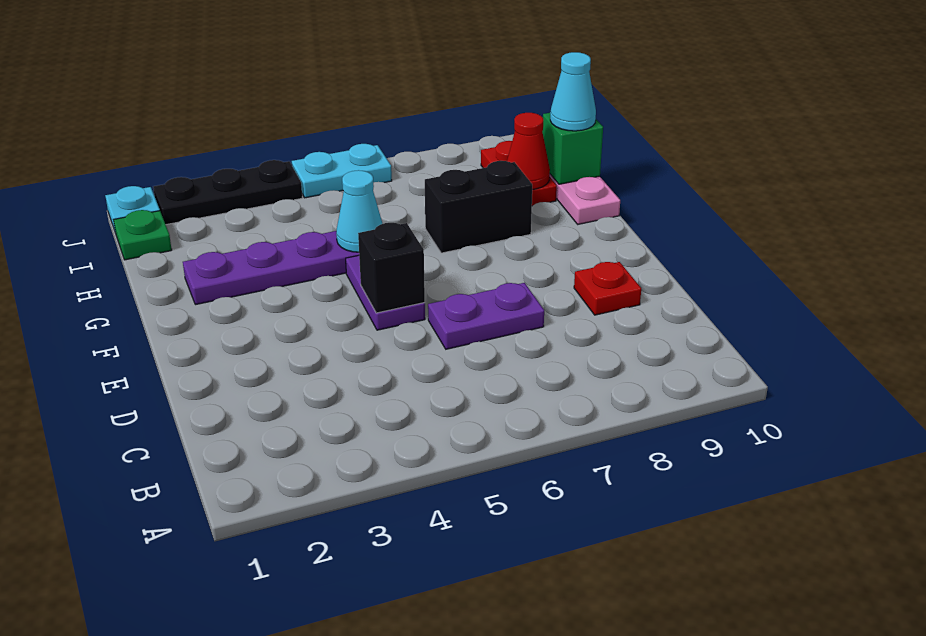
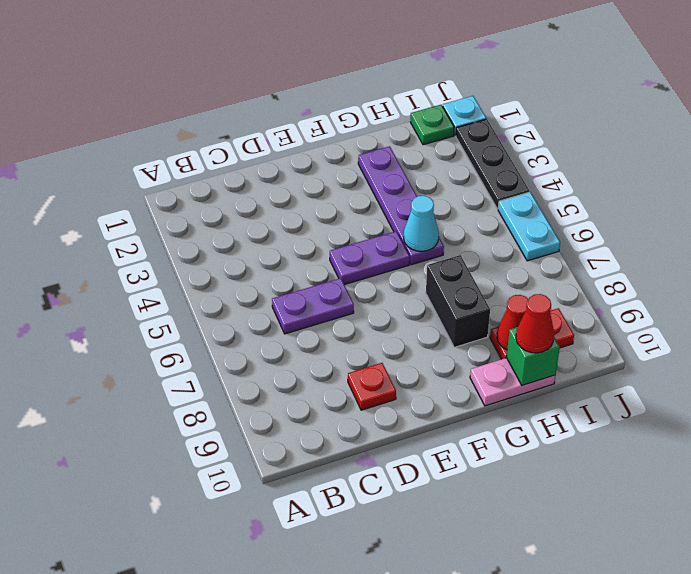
purple plate D6:D7 level 1 -> purple plate C6:D6 level 1
black brick E5 level 2 -> none
cyan cone H10 level 3 -> red cone H10 level 3

